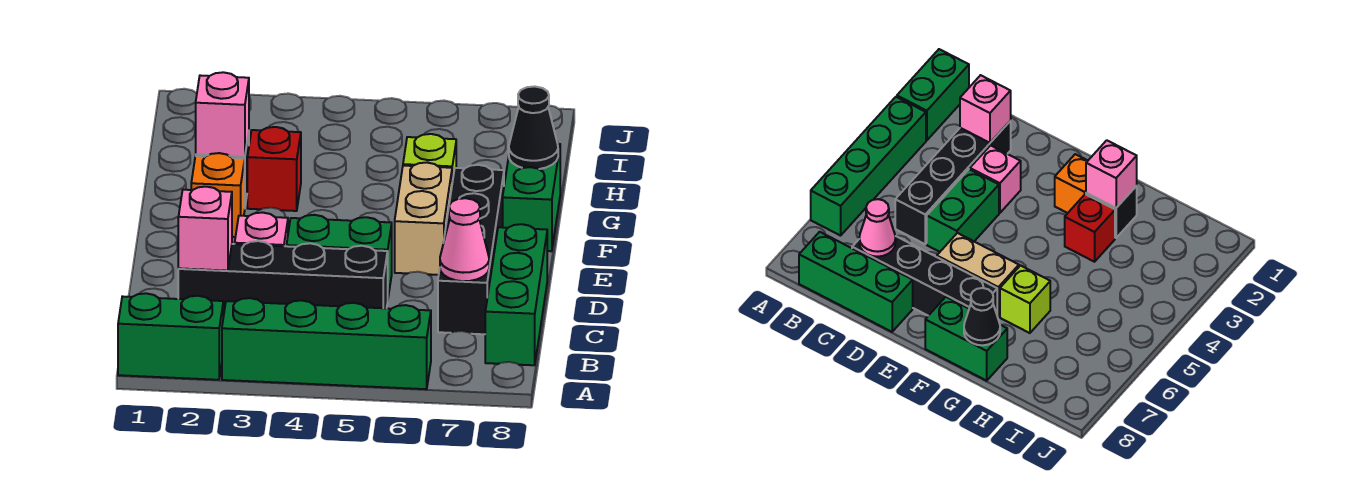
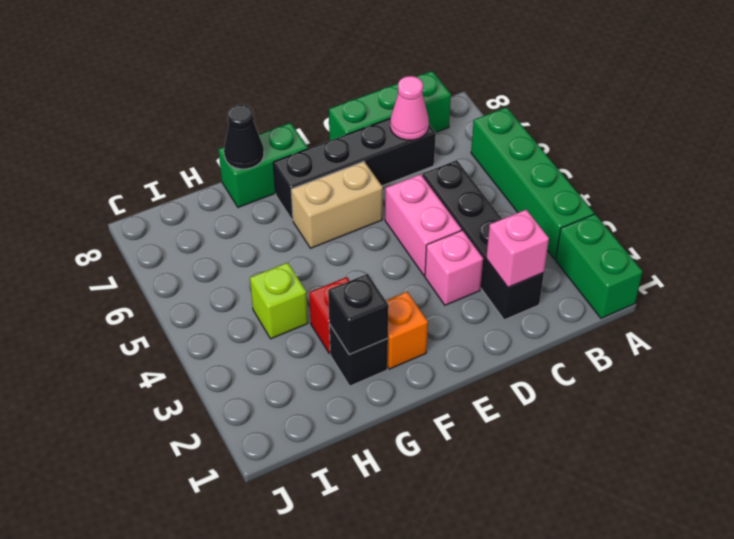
green brick D4:D5 level 1 -> pink brick D4:D5 level 1
pink brick G2 level 2 -> black brick G2 level 2
lime brick G6 level 1 -> lime brick H4 level 1

